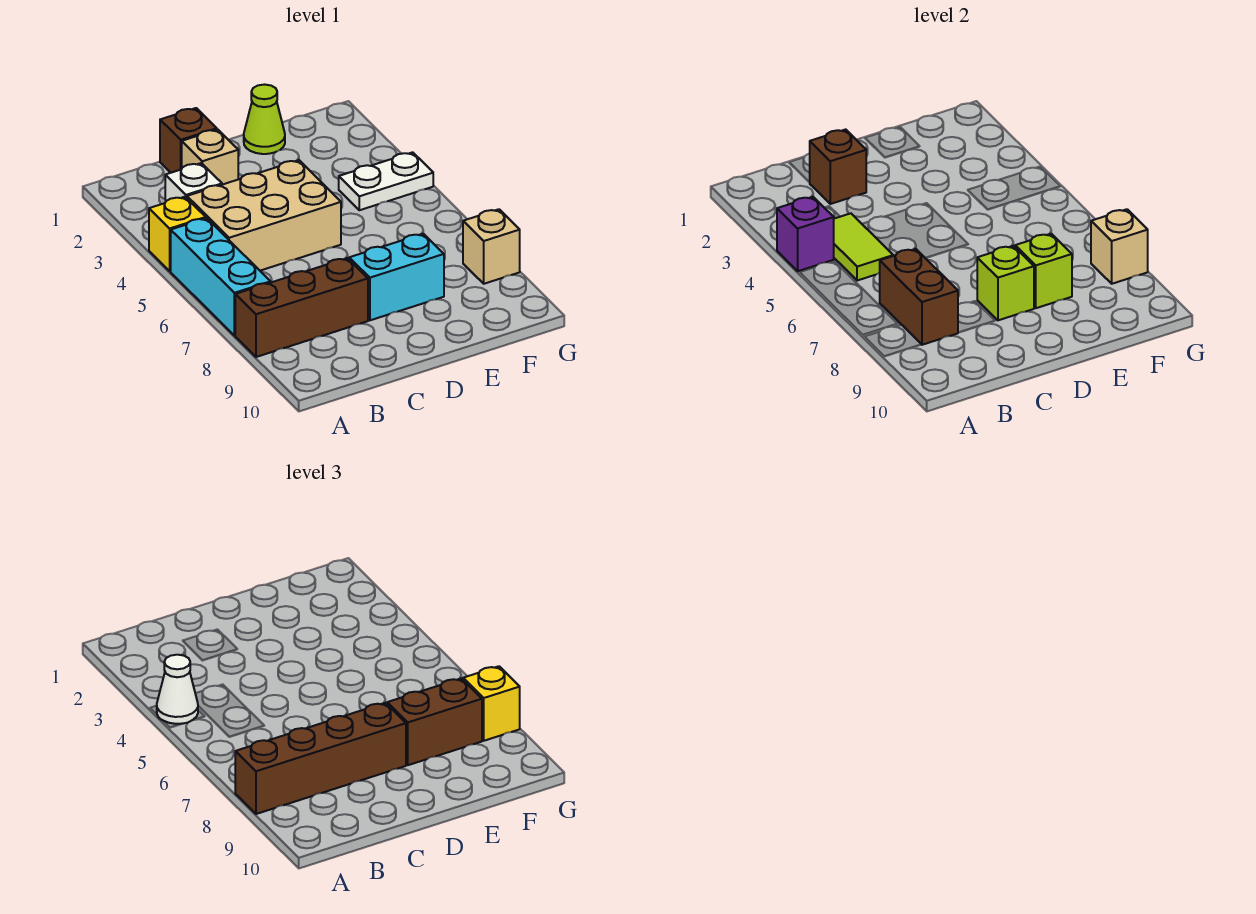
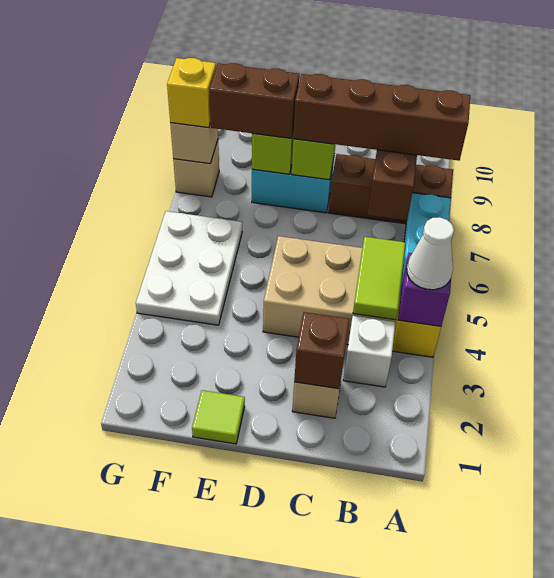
brown brick C1 level 1 -> none
lime cone E1 level 1 -> lime tile E1 level 1
white plate F4:G4 level 1 -> white plate F4:G6 level 1

